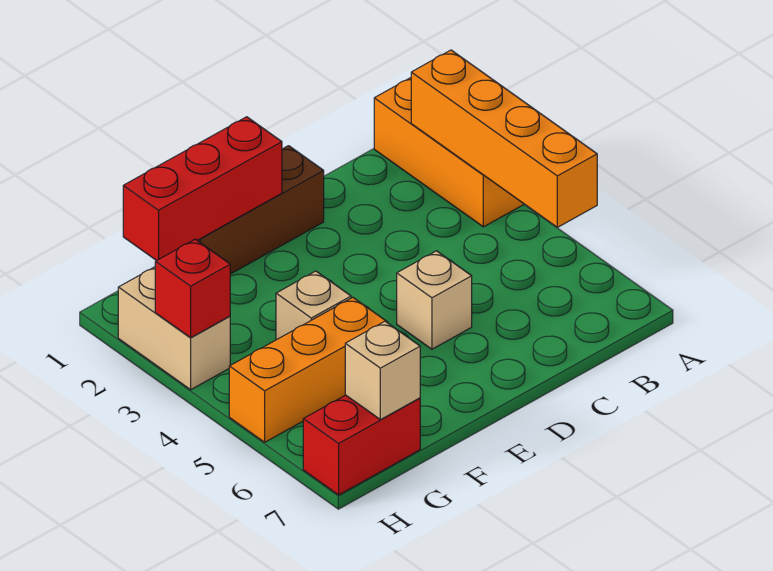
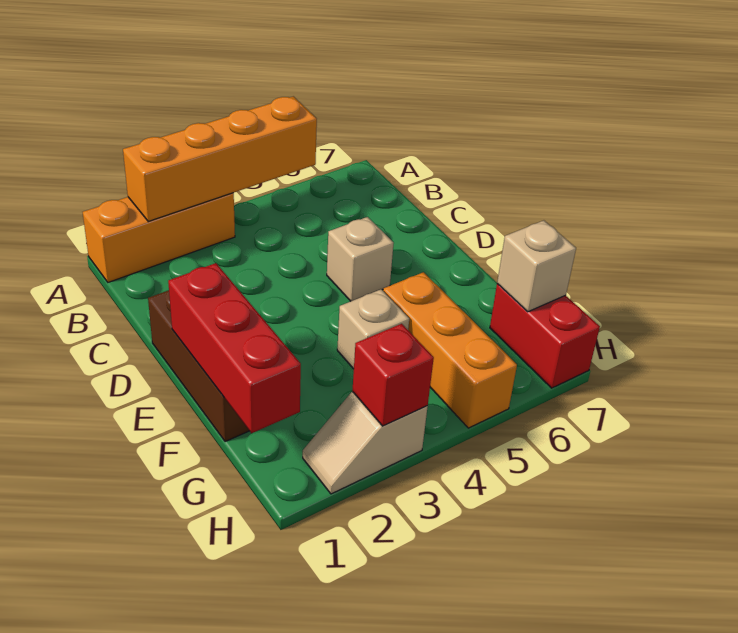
tan brick H2:H3 level 1 -> tan slope H2:H3 level 1 top 3

